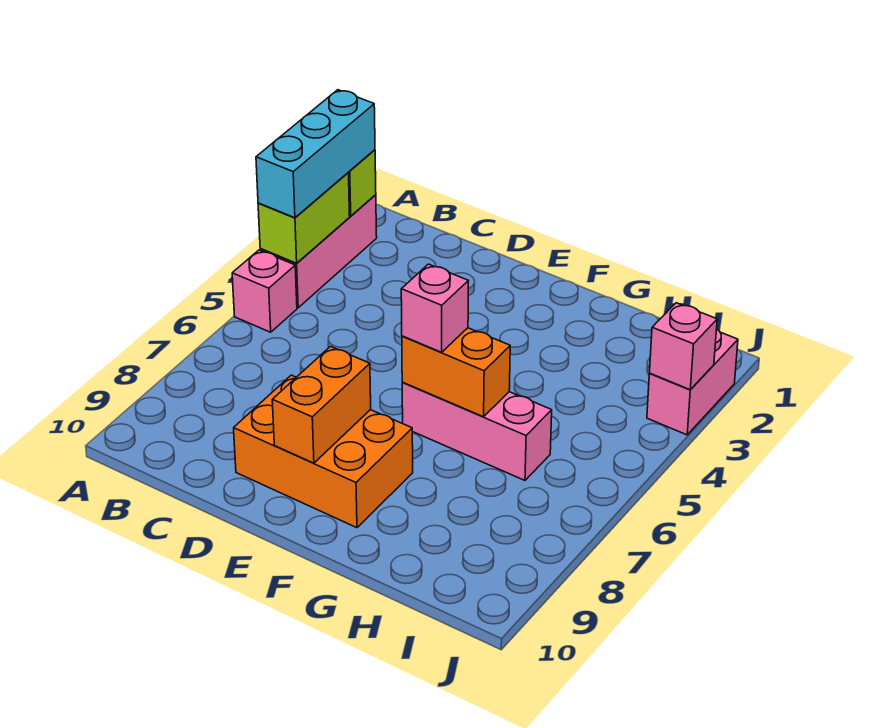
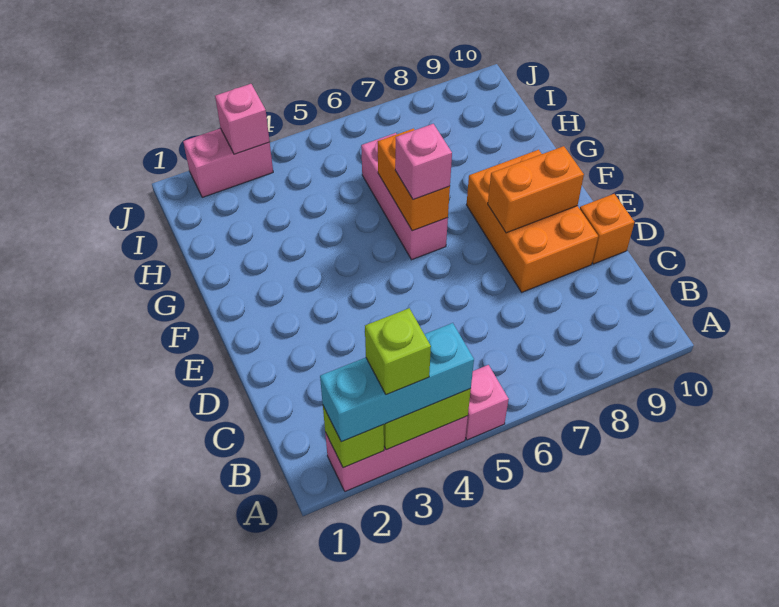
none -> lime brick A3 level 4
none -> orange brick D10 level 1

